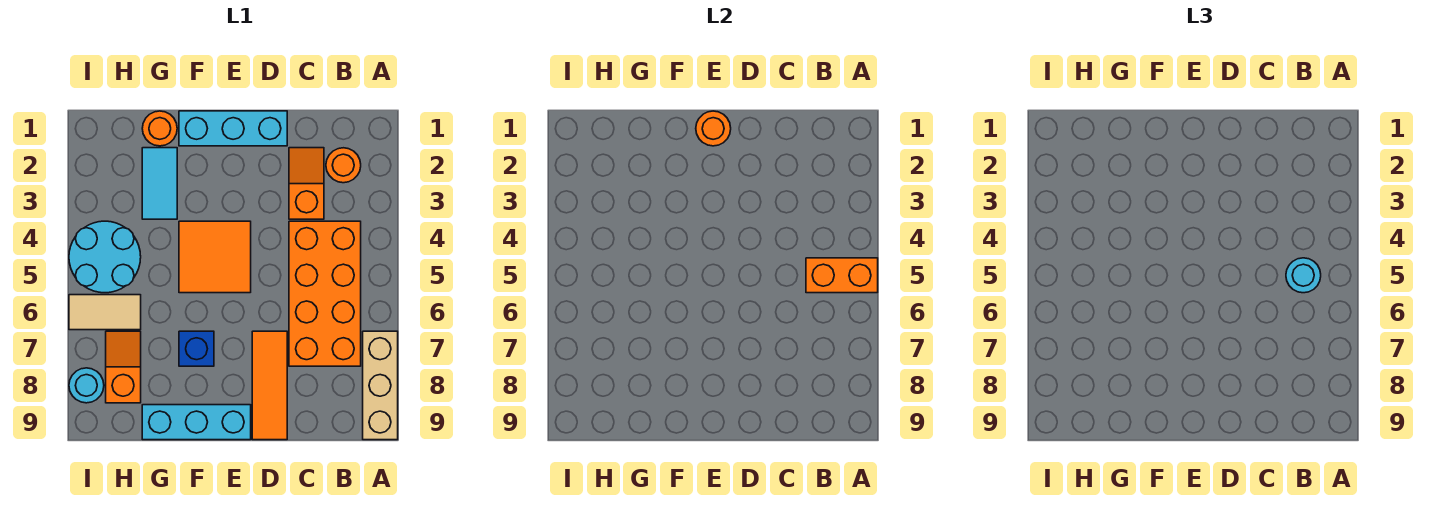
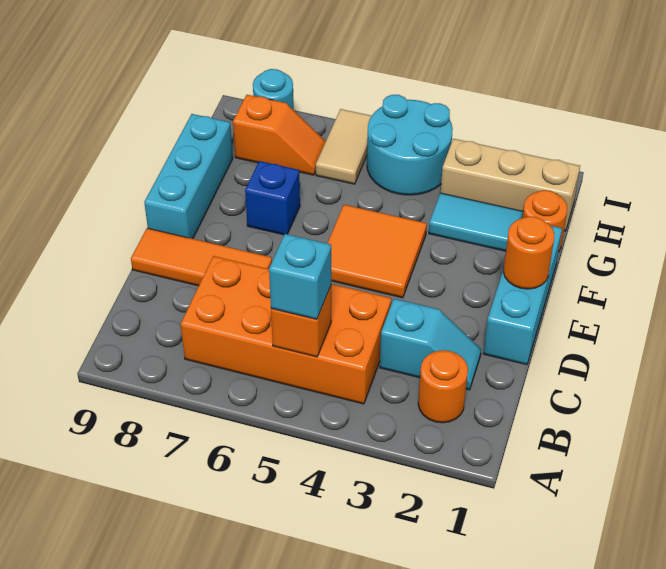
orange brick A5:B5 level 2 -> orange brick B5 level 2
tan brick A7:A9 level 1 -> tan brick H1:H3 level 1
cyan round brick B5 level 3 -> cyan brick B5 level 3
orange slope C2:C3 level 1 top 3 -> cyan slope C2:C3 level 1 top 3

